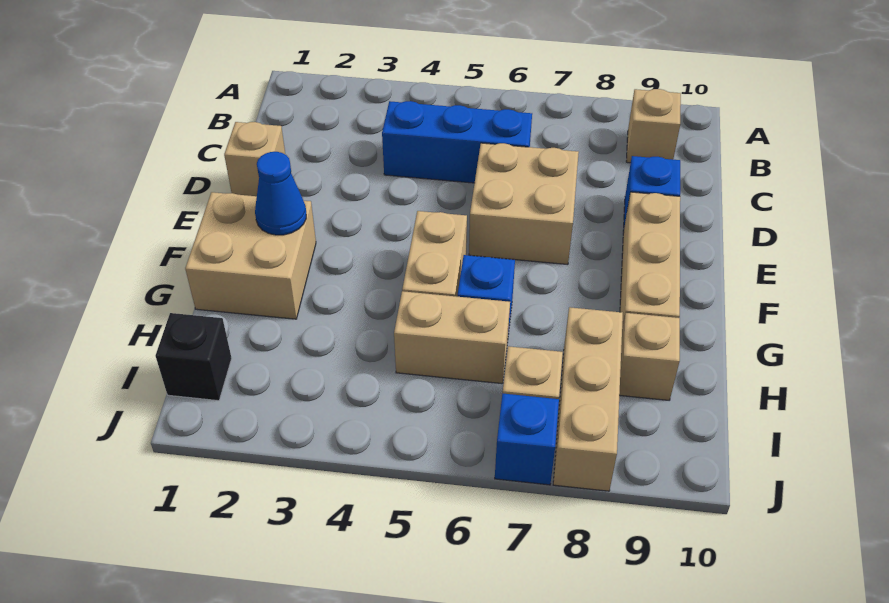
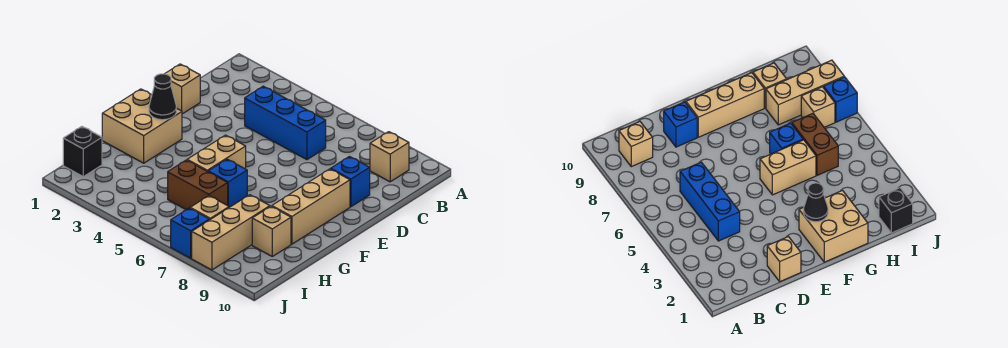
tan brick D6:E7 level 1 -> none
blue cone F2 level 2 -> black cone F2 level 2
tan brick H5:H6 level 1 -> brown brick H5:H6 level 1

